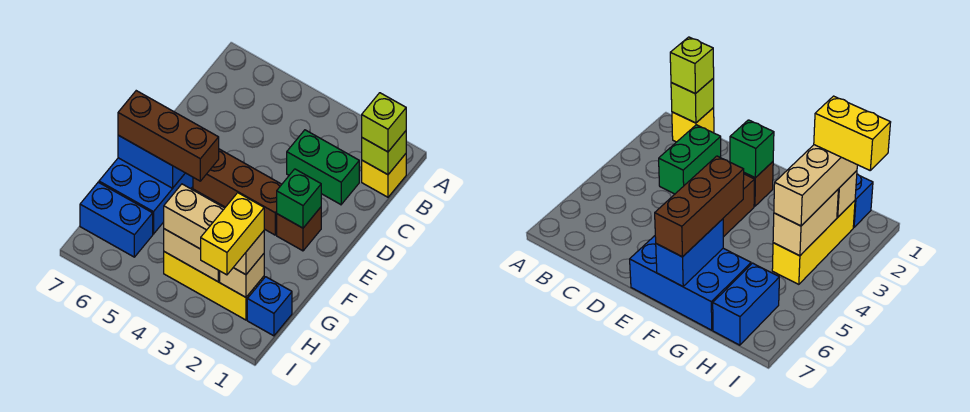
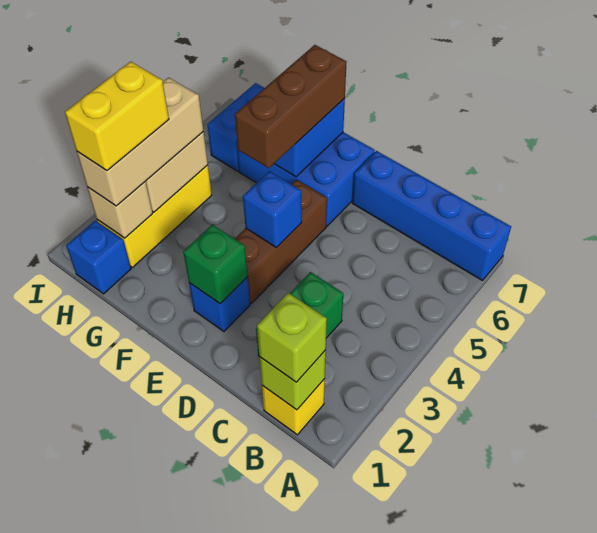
none -> blue brick A7:D7 level 1
brown brick E2 level 1 -> blue brick E2 level 1
none -> blue brick E4 level 2
yellow brick H2:I2 level 4 -> yellow brick H2:H3 level 4

